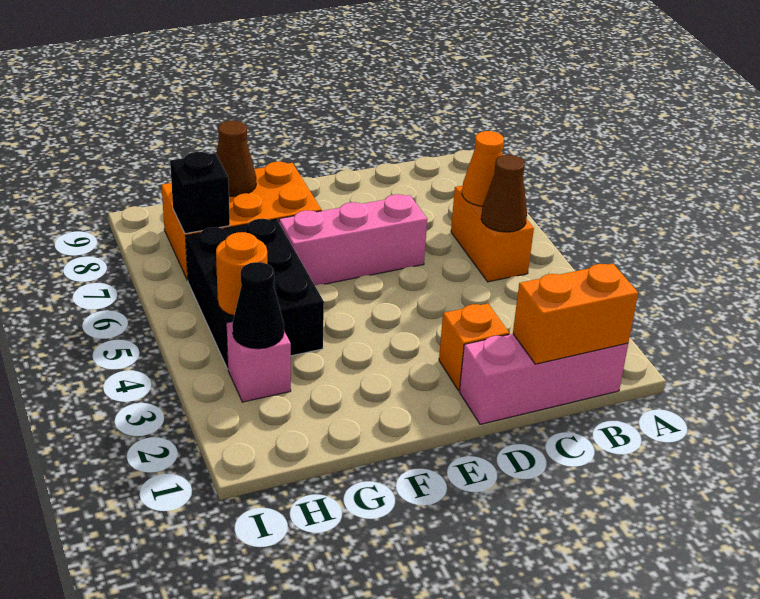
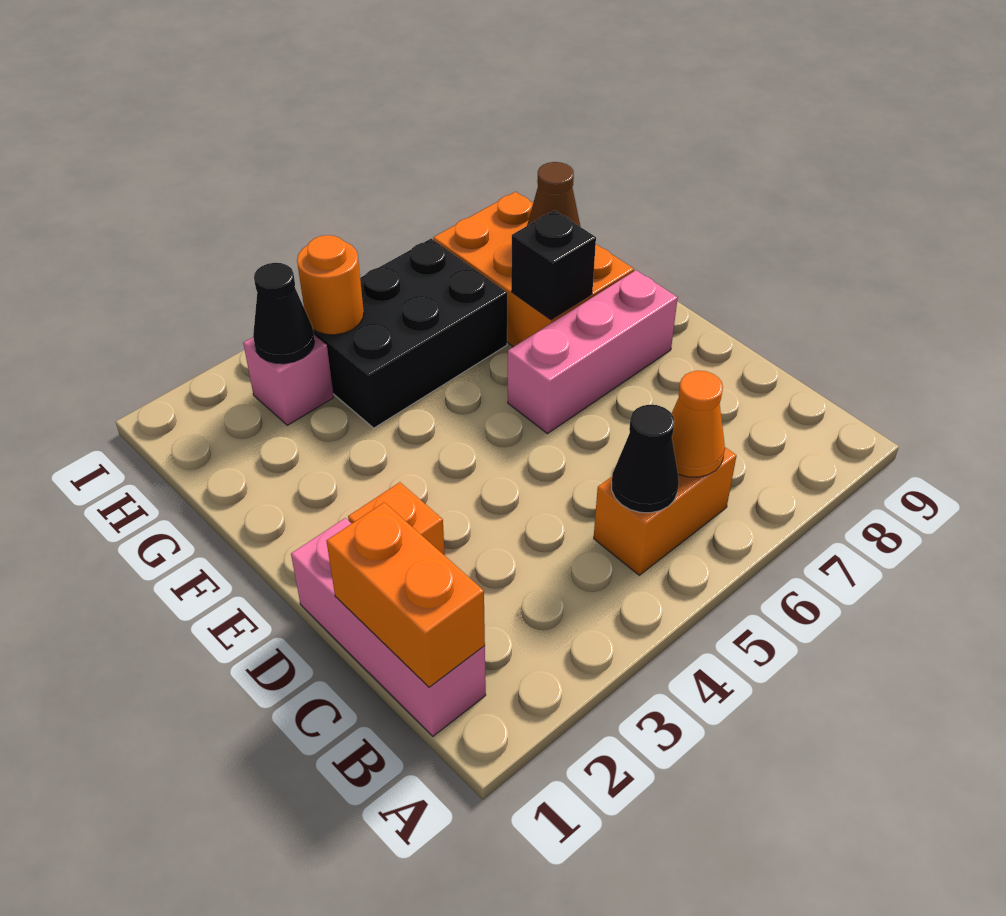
brown cone B5 level 2 -> black cone B5 level 2
pink brick D6:F6 level 1 -> pink brick E6:E8 level 1
black brick H7 level 2 -> black brick F7 level 2

